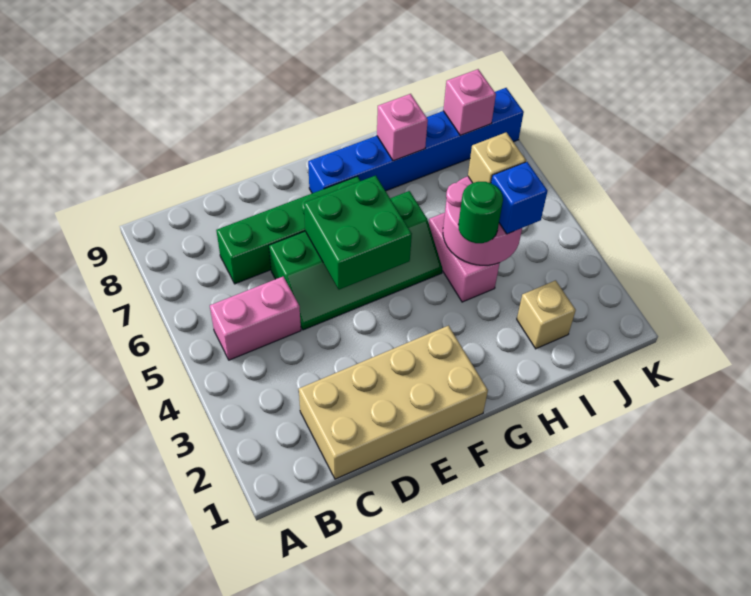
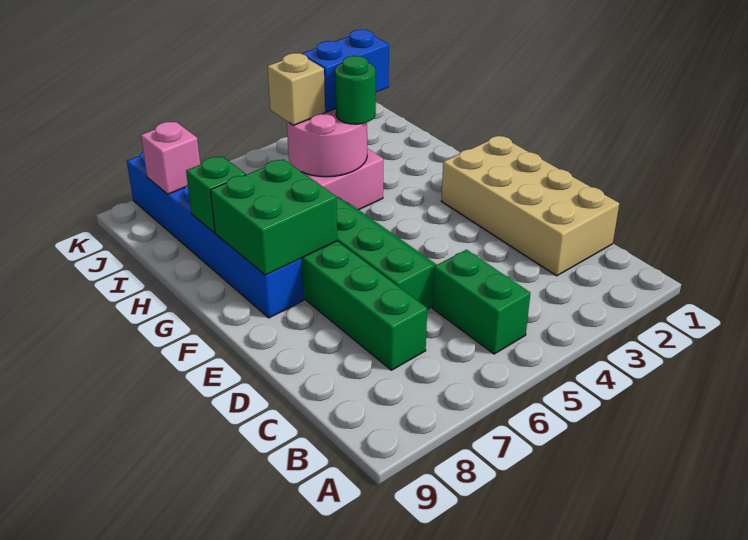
pink brick B5:C5 level 1 -> green brick B5:C5 level 1
green brick E5:F6 level 2 -> green brick F7:G8 level 2
pink brick H8 level 2 -> green brick H8 level 2
tan brick I2 level 1 -> none
blue brick I4 level 3 -> blue brick I3:I4 level 3

